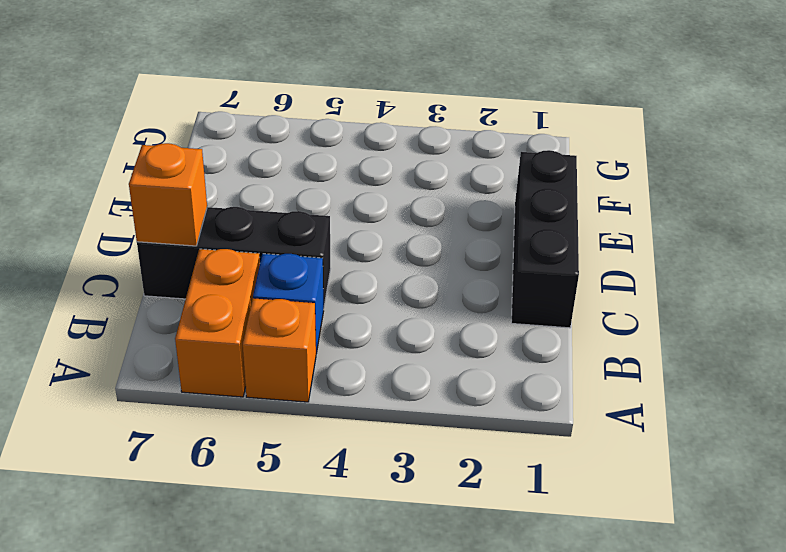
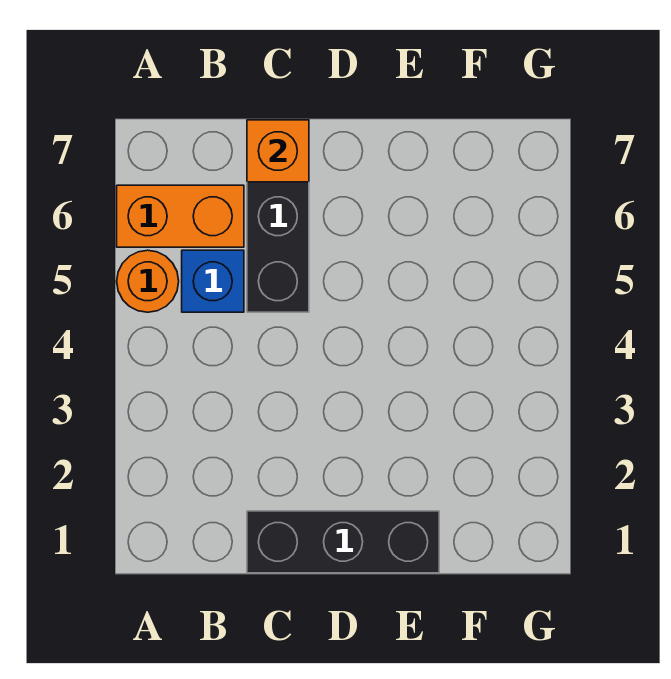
orange brick A5 level 1 -> orange round brick A5 level 1

